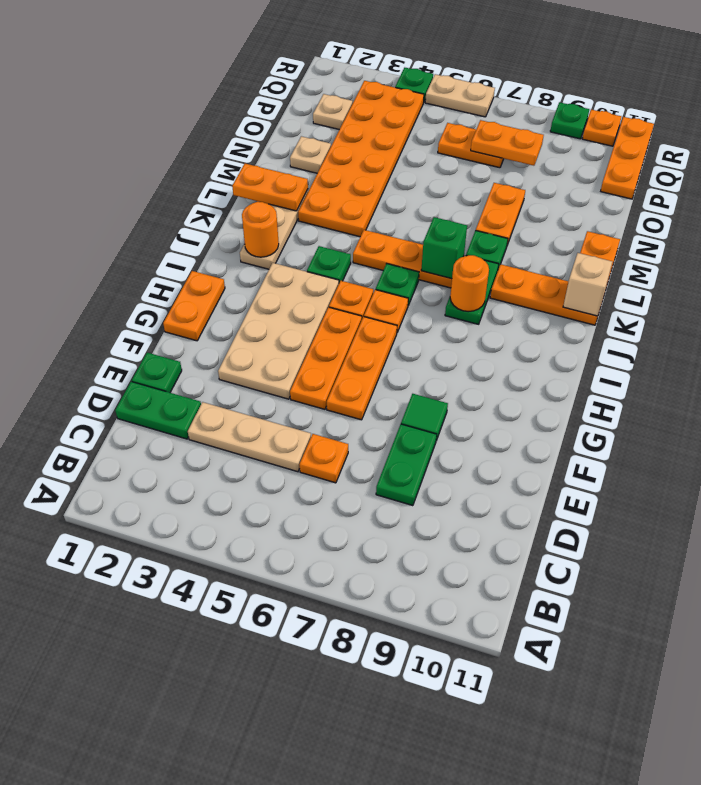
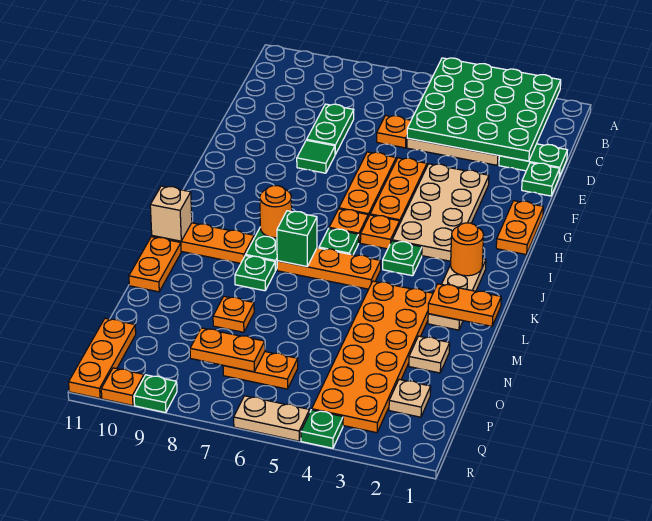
none -> green plate A2:D5 level 2
orange plate M8:N8 level 1 -> orange plate N8 level 1

